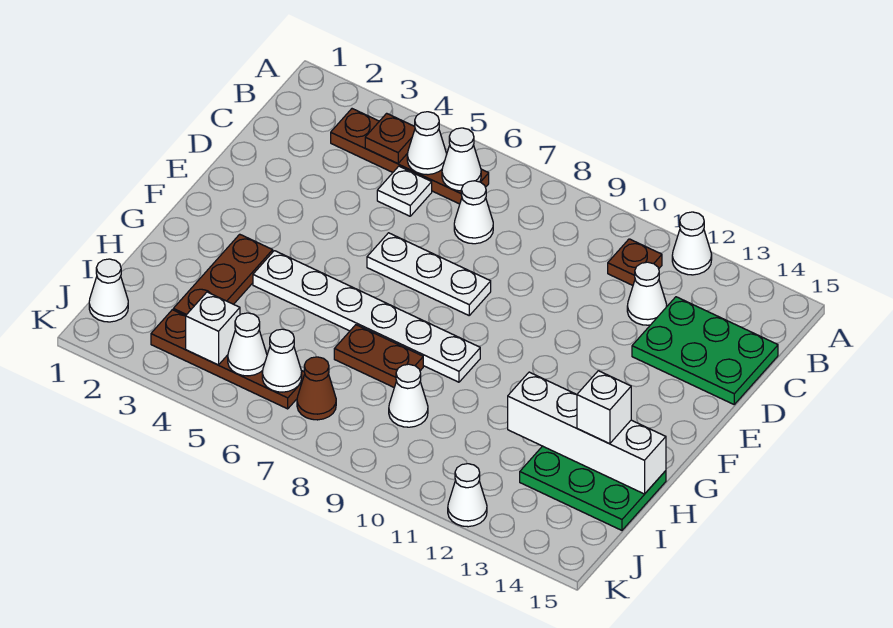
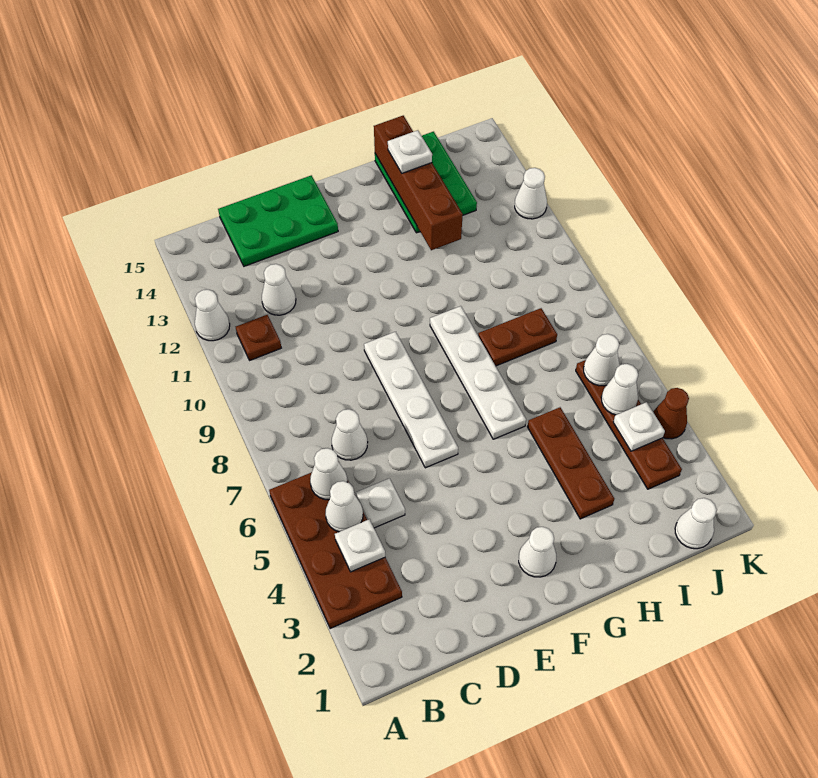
brown plate B3:B6 level 1 -> brown plate A3:B6 level 1
brown plate B4 level 2 -> white plate B4 level 2
green plate C13:D15 level 1 -> green plate C14:E15 level 1
white plate E6:E8 level 1 -> white plate E6:E9 level 1
brown plate G3:I3 level 1 -> brown plate H3:H5 level 1
white plate G4:G9 level 1 -> white plate G6:G9 level 1
brown plate H7:H8 level 1 -> brown plate H8:I8 level 1
white brick H12:H15 level 2 -> brown brick H12:H15 level 2
white brick H14 level 3 -> white plate H14 level 3
white cone I9 level 1 -> white cone F2 level 1
white brick J4 level 2 -> white plate J4 level 2
brown cone J7 level 1 -> brown cone K4 level 1

